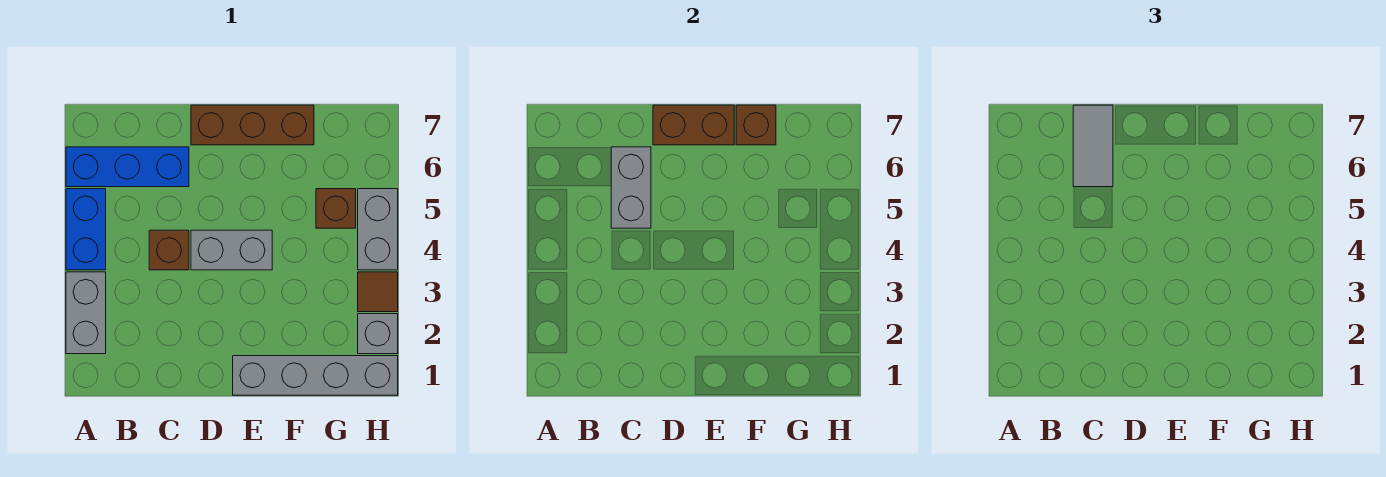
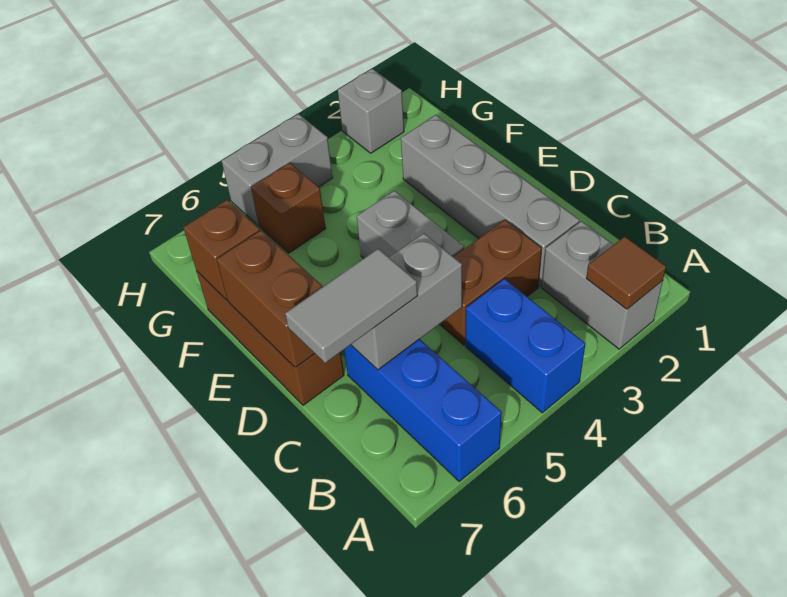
grey brick A2:A3 level 1 -> grey brick A2:B2 level 1
blue brick A4:A5 level 1 -> blue brick A4:B4 level 1
brown brick C4 level 1 -> brown brick C3:C4 level 1
grey brick E1:H1 level 1 -> grey brick C2:F2 level 1
brown tile H3 level 1 -> brown tile A2 level 2

